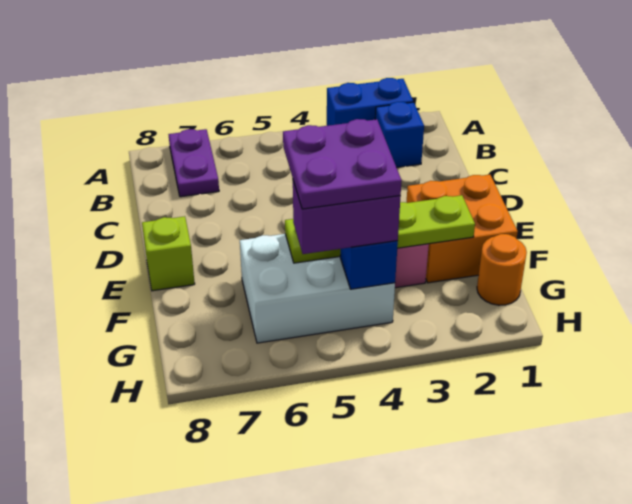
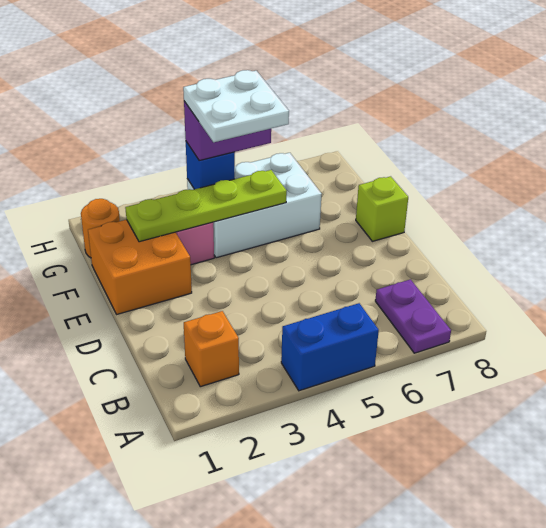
blue brick A2:A3 level 1 -> blue brick A4:A5 level 1
blue brick B2 level 1 -> orange brick B2 level 1
purple plate F4:G5 level 4 -> white plate F4:G5 level 4

